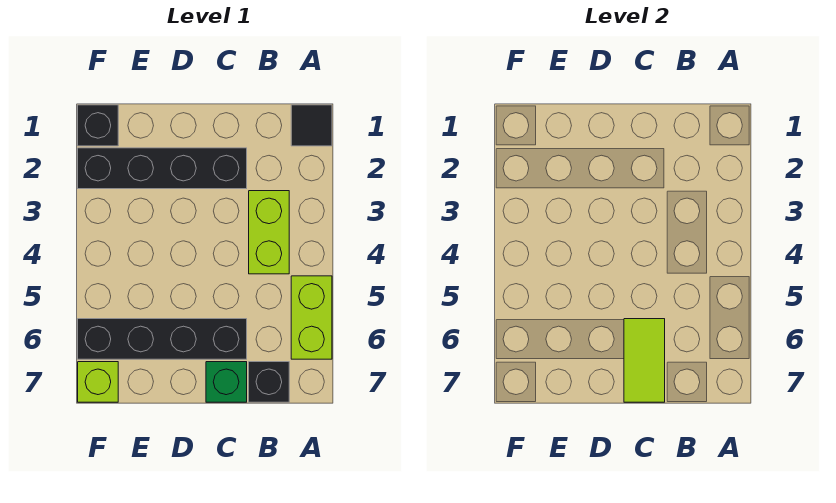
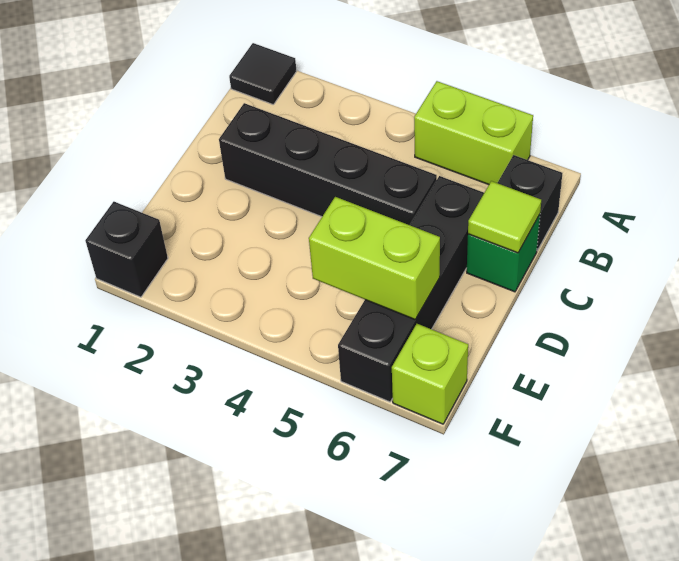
lime brick B3:B4 level 1 -> lime brick E5:E6 level 2
black brick C2:F2 level 1 -> black brick C2:C5 level 1
lime tile C6:C7 level 2 -> lime tile C7 level 2

